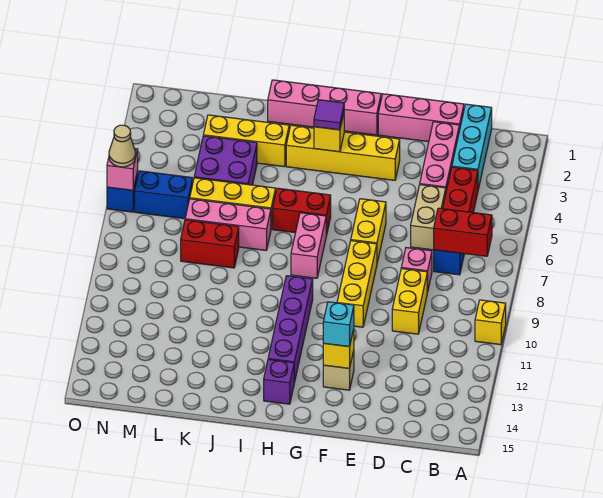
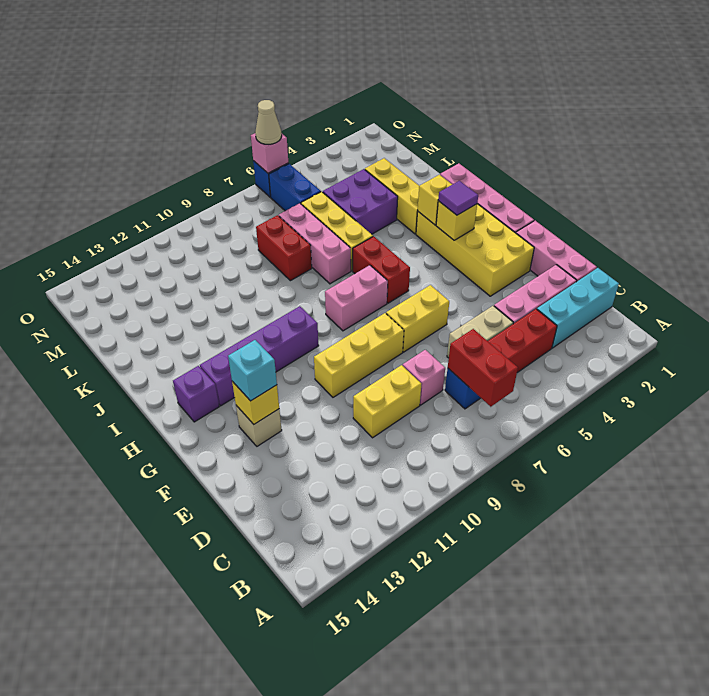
yellow brick A10 level 1 -> yellow brick I3 level 2
yellow brick F3:I3 level 1 -> yellow brick F2:I3 level 1

